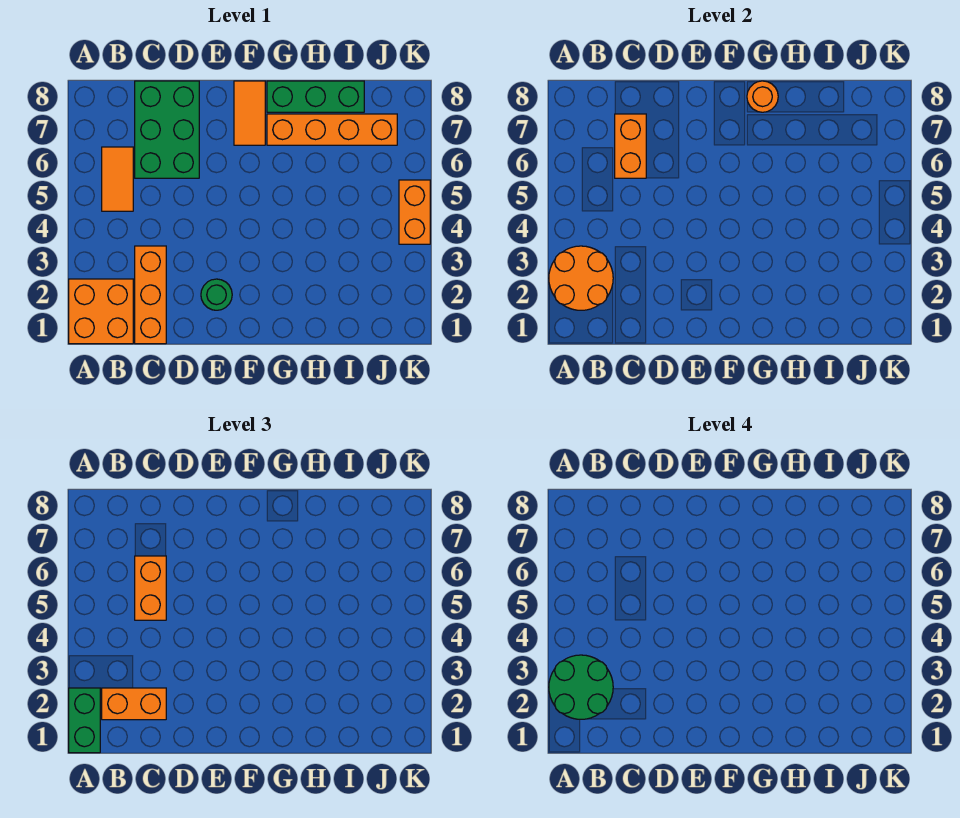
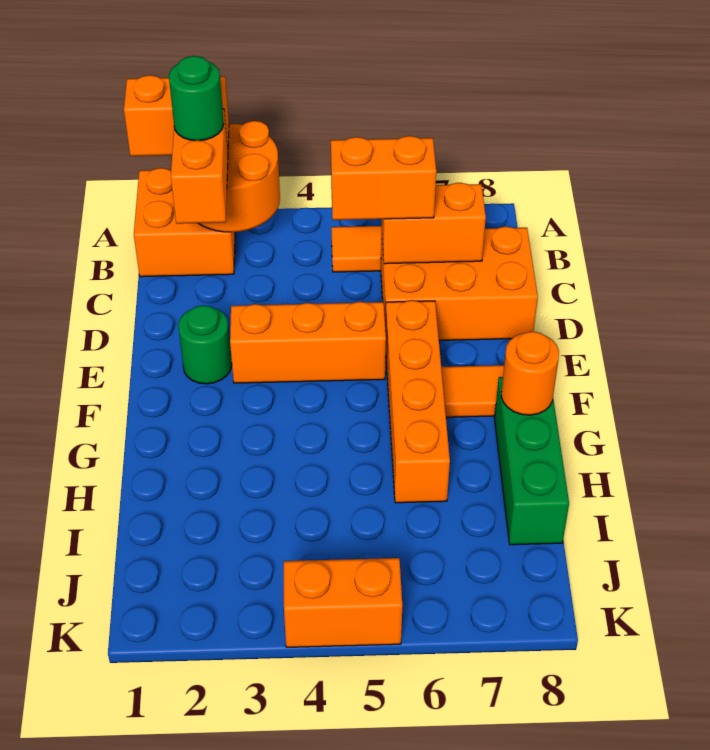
green brick A1:A2 level 3 -> orange brick A1:A2 level 3
green round brick A2:B3 level 4 -> green round brick B2 level 4
orange brick C1:C3 level 1 -> orange brick E3:E5 level 1
green brick C6:D8 level 1 -> orange brick C6:D8 level 1
orange brick G7:J7 level 1 -> orange brick E6:H6 level 1

